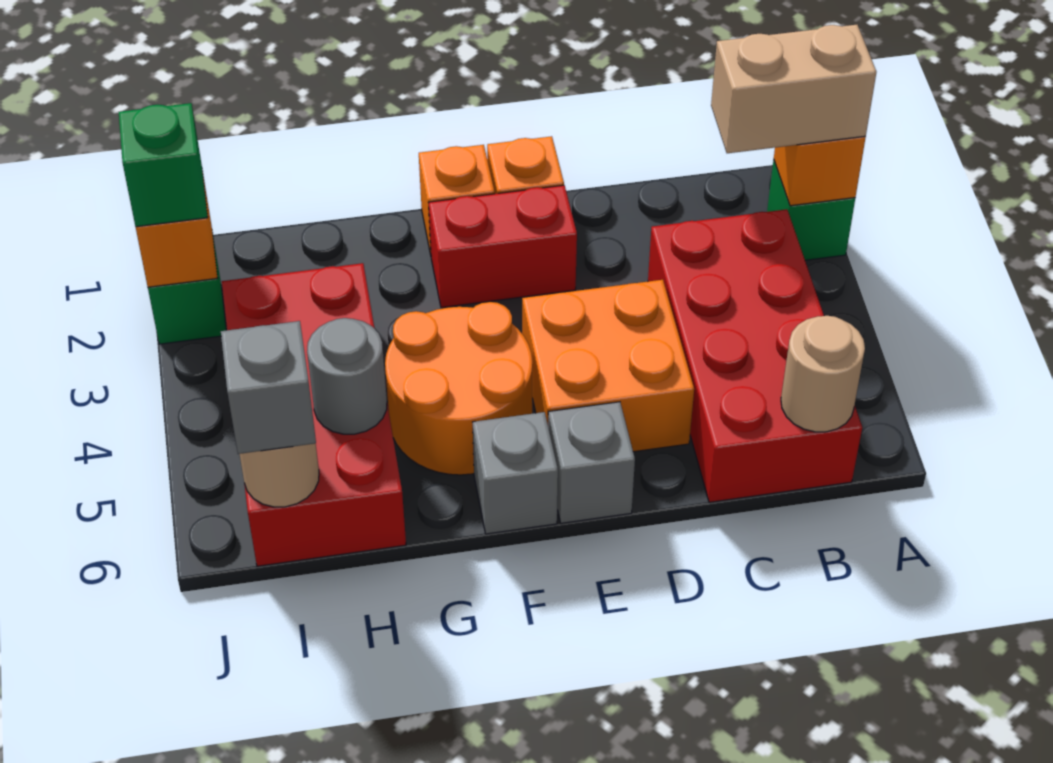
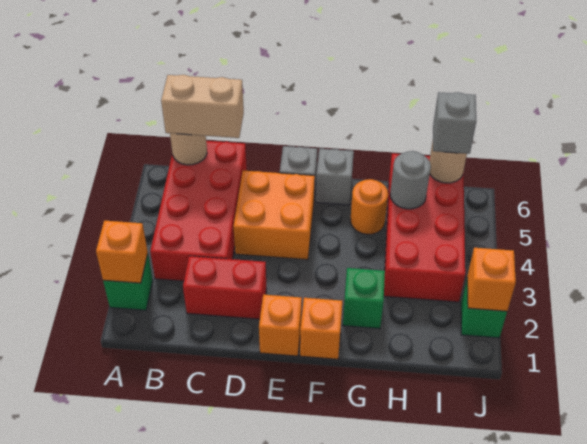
tan brick A2:B2 level 3 -> tan brick B6:C6 level 3
red brick E2:F2 level 1 -> red brick C2:D2 level 1
orange round brick F4:G5 level 1 -> orange round brick G5 level 1
green brick J2 level 3 -> green brick G2 level 1

